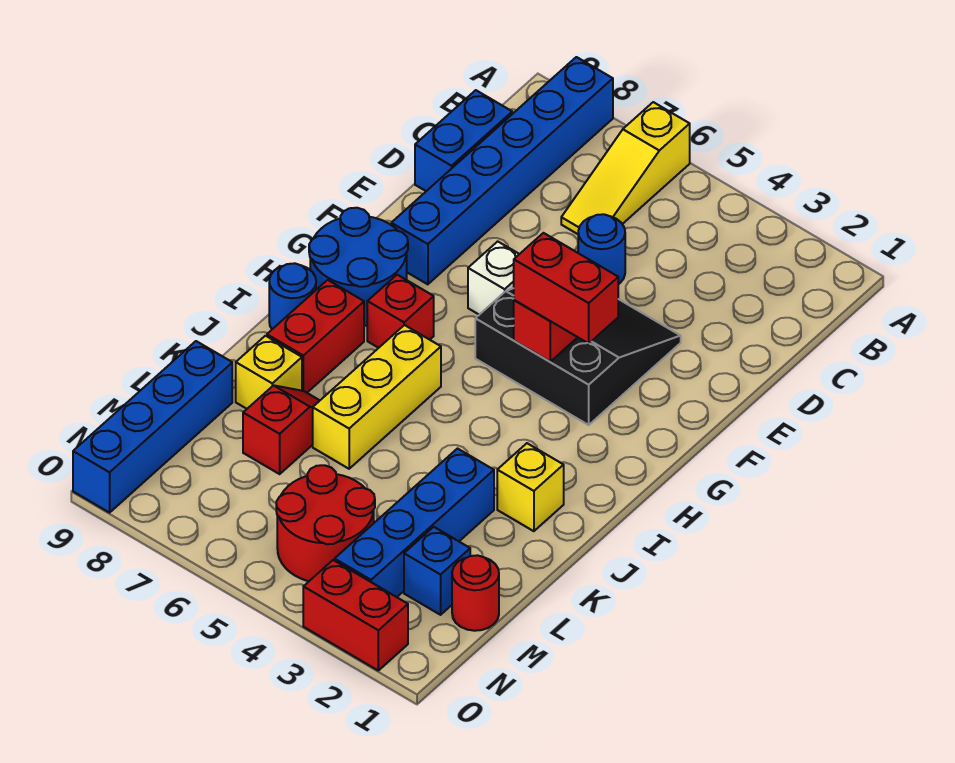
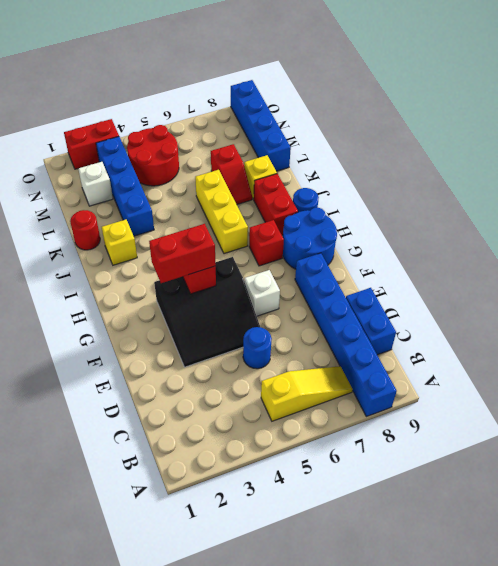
yellow slope A6:C6 level 1 top A -> yellow slope B5:B7 level 1 top 5
red round brick M1 level 1 -> red round brick K1 level 1
blue brick M2 level 1 -> white brick M2 level 1

